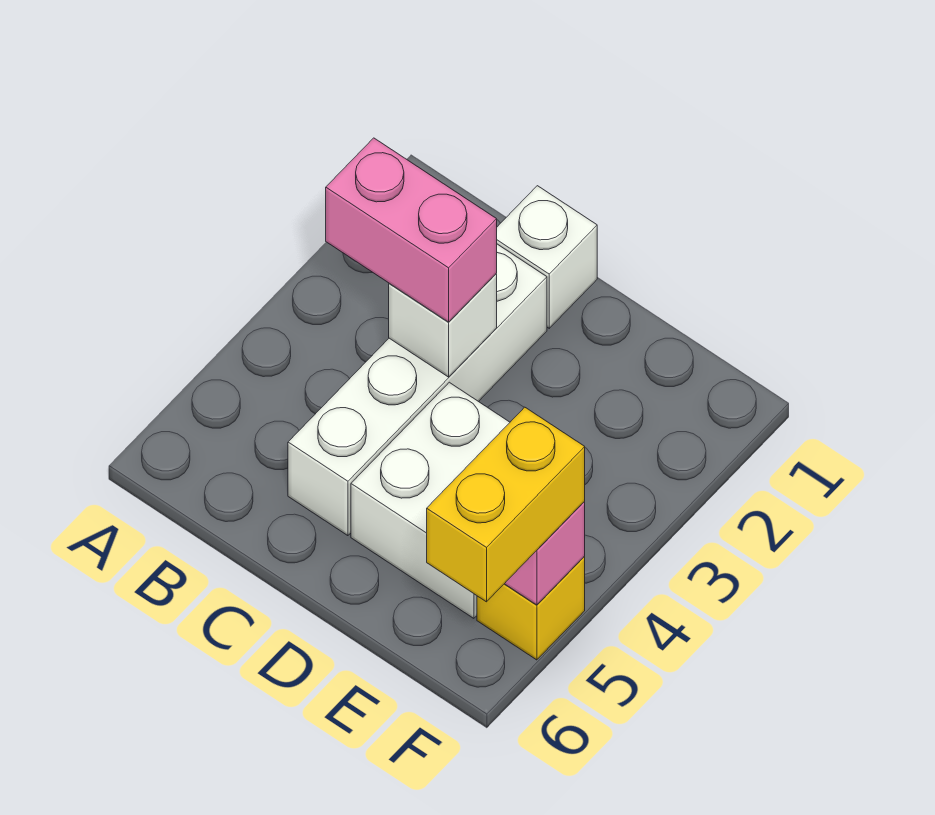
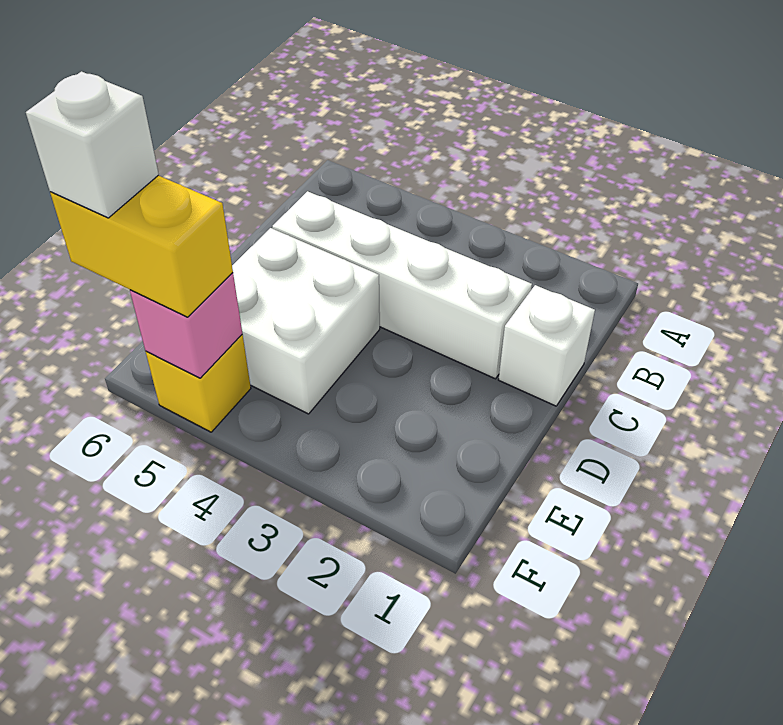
pink brick B3:C3 level 3 -> none
white brick C3 level 2 -> white brick F6 level 4

